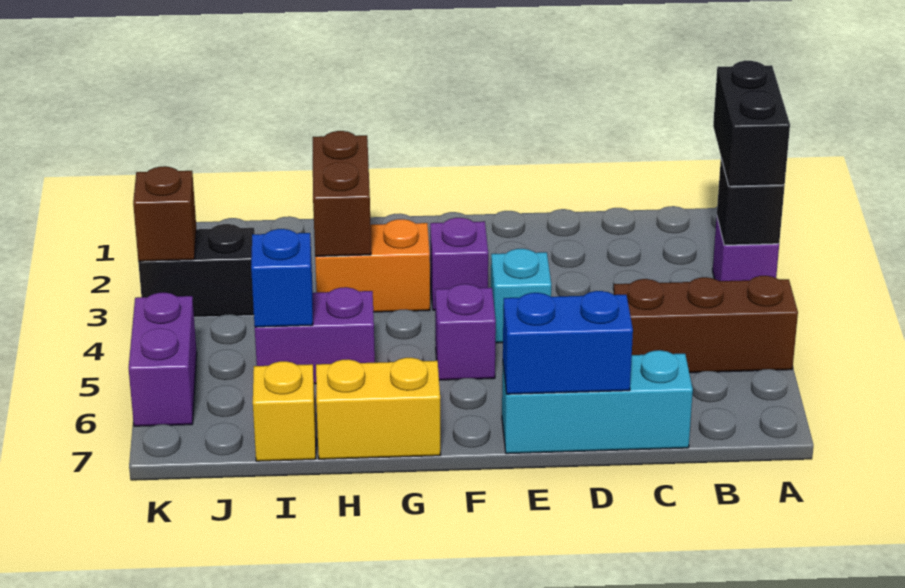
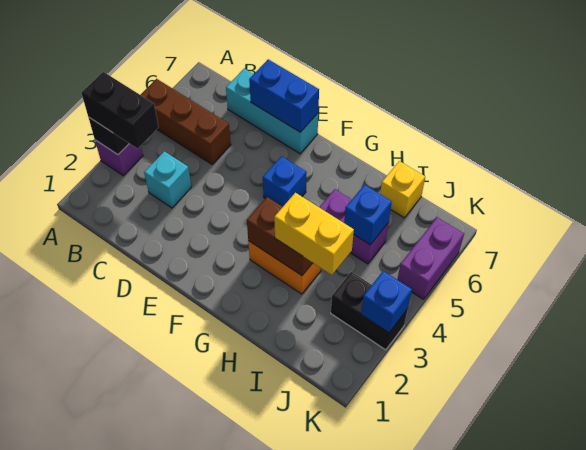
black brick A2:A3 level 3 -> black brick A3:B3 level 3
cyan brick E4 level 1 -> cyan brick C3 level 1
purple brick F3 level 1 -> none
purple brick F5 level 1 -> blue brick F5 level 1
yellow brick G7:H7 level 1 -> yellow brick H3:I3 level 3
brown brick H2:H3 level 2 -> brown brick G3:H3 level 2
brown brick K3 level 2 -> blue brick K3 level 2

